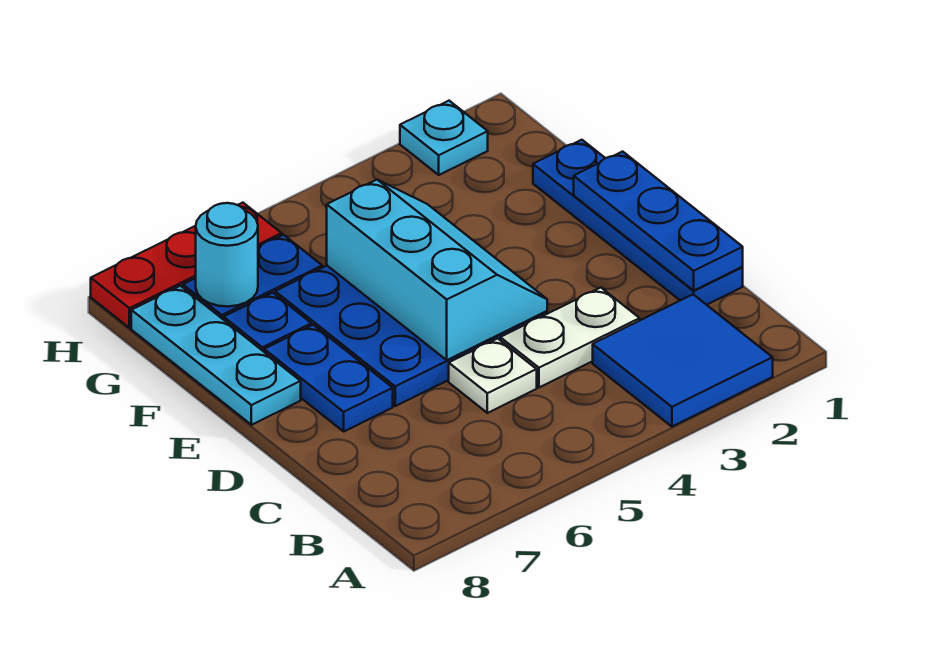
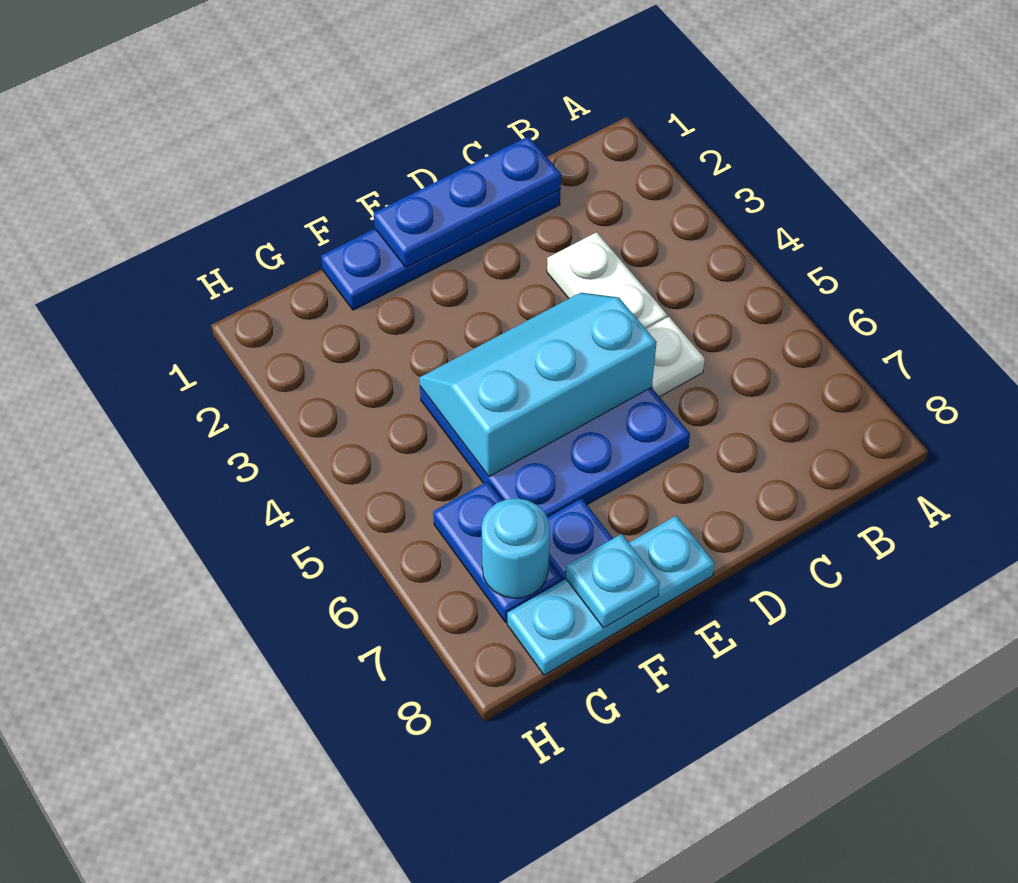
blue tile A2:B3 level 1 -> none
blue plate D7:E7 level 1 -> none
cyan plate H2 level 1 -> cyan plate F8 level 2
red plate H6:H8 level 1 -> none

